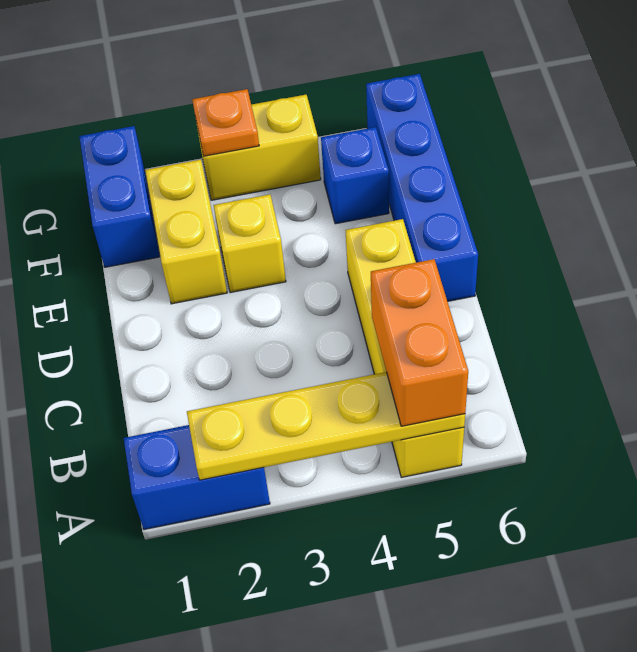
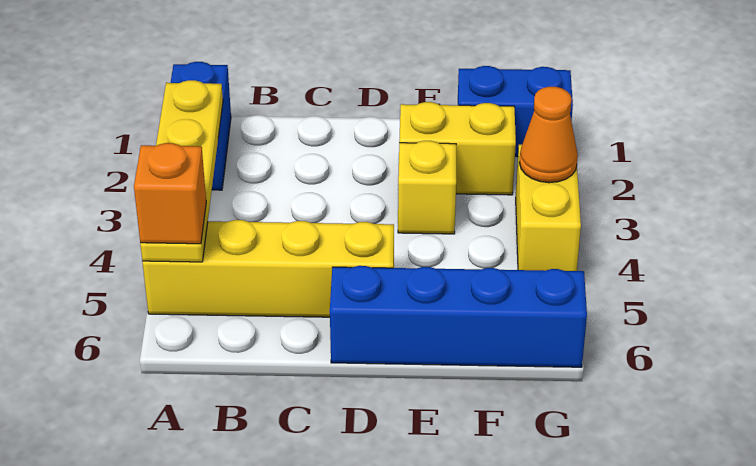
orange brick A5:B5 level 3 -> orange brick A5 level 3
blue brick F5 level 1 -> none
orange plate G3 level 2 -> orange cone G3 level 2

